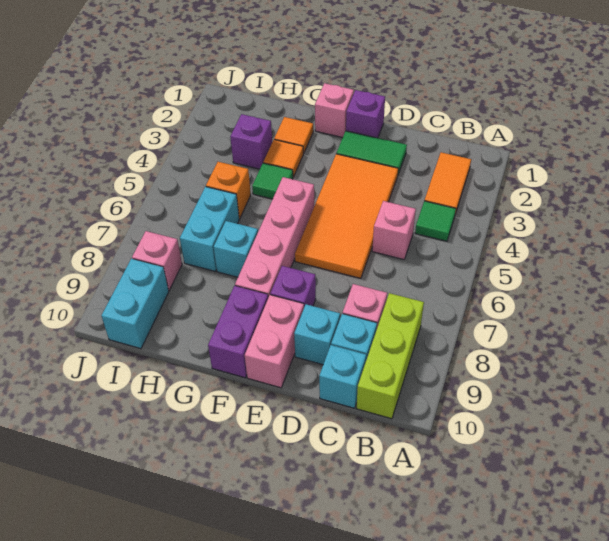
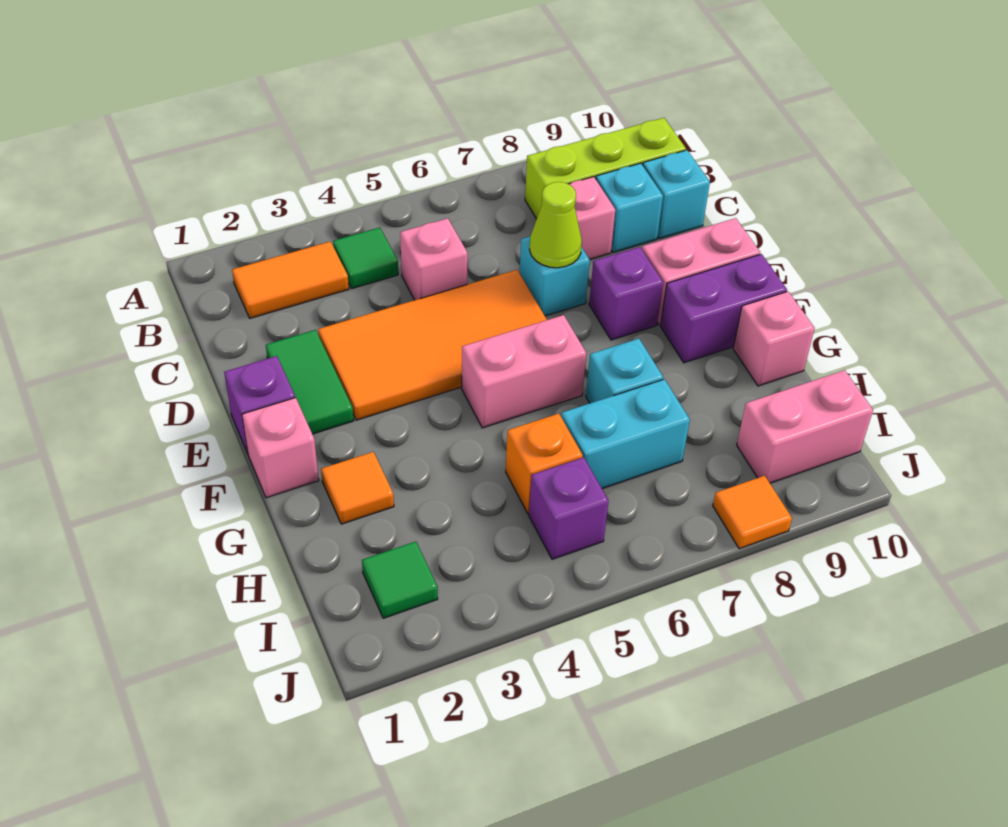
none -> lime cone D7 level 2
cyan brick D9 level 1 -> cyan brick D7 level 1
pink brick F5:F8 level 1 -> pink brick F5:F6 level 1
orange tile G3 level 1 -> orange tile J8 level 1
green tile G4 level 1 -> green tile I2 level 1
purple brick H3 level 1 -> purple brick I5 level 1
pink brick I8 level 1 -> pink brick G10 level 1
cyan brick I9:I10 level 1 -> pink brick I9:I10 level 1

